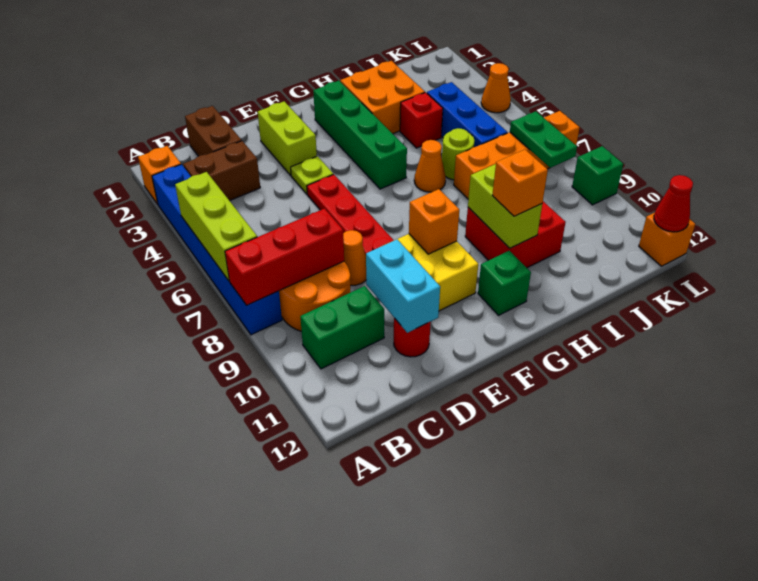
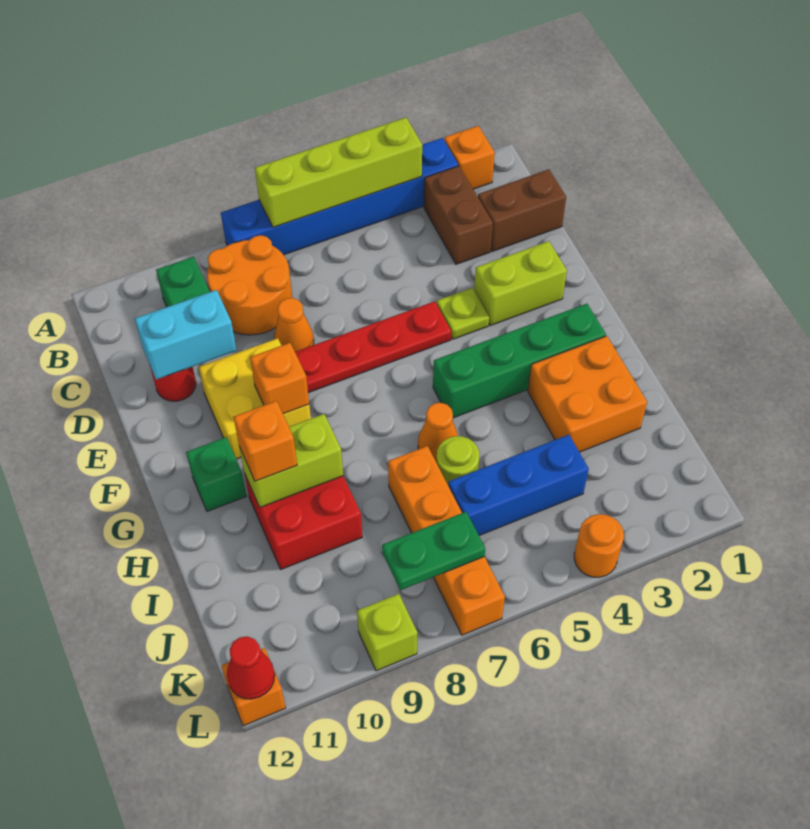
lime brick A5:A7 level 2 -> lime brick A4:A7 level 2
red brick A8:C8 level 2 -> none
red brick I4 level 1 -> none
orange cone L4 level 1 -> orange round brick L4 level 1
green brick L9 level 1 -> lime brick L9 level 1

